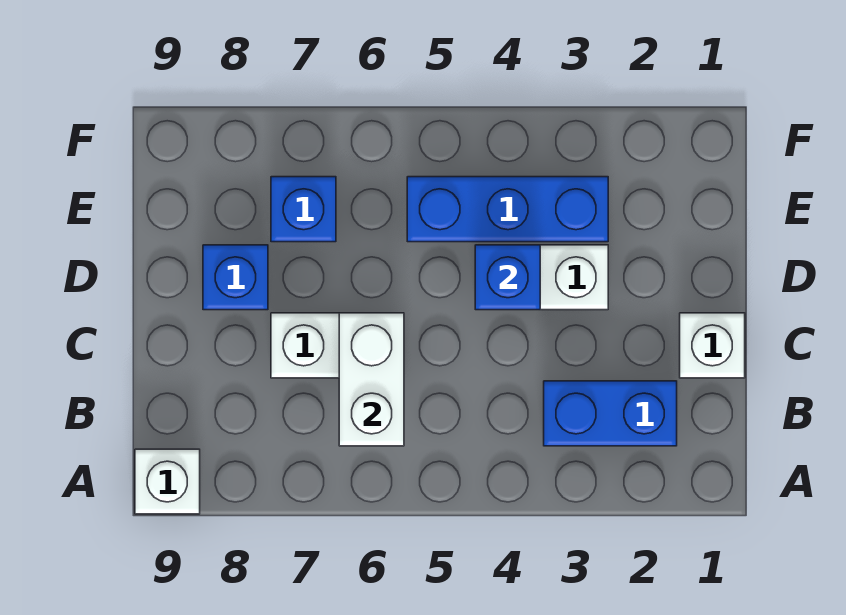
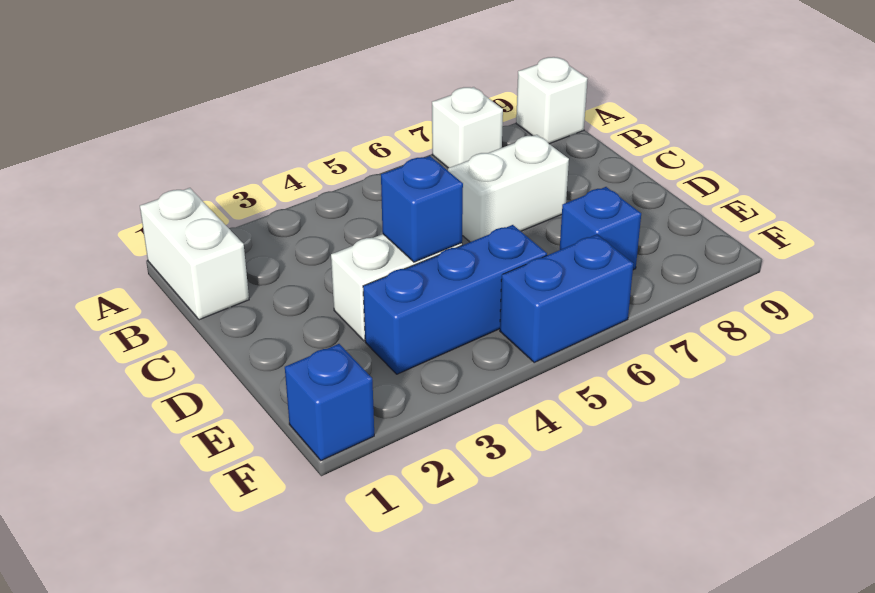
blue brick B2:B3 level 1 -> blue brick F5:F6 level 1
white brick B6:C6 level 2 -> white brick A1:B1 level 1
white brick C1 level 1 -> white brick A7 level 1
blue brick D8 level 1 -> blue brick F1 level 1

